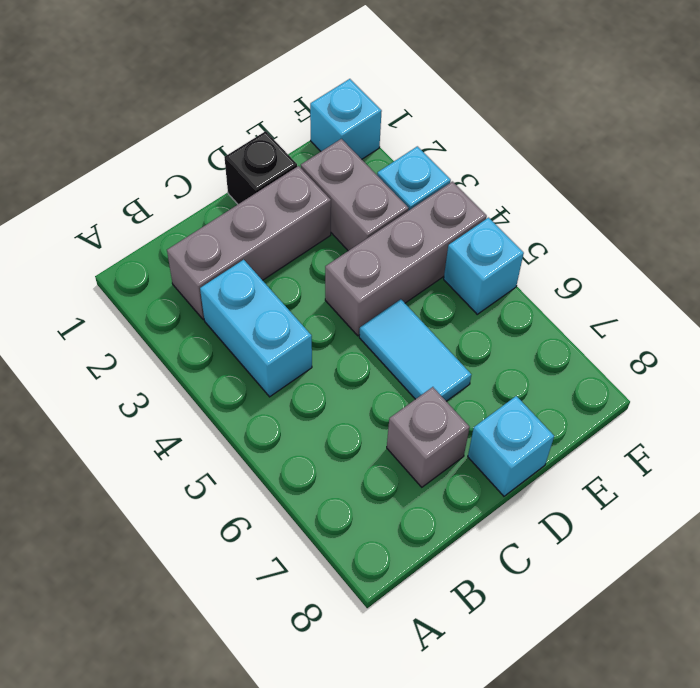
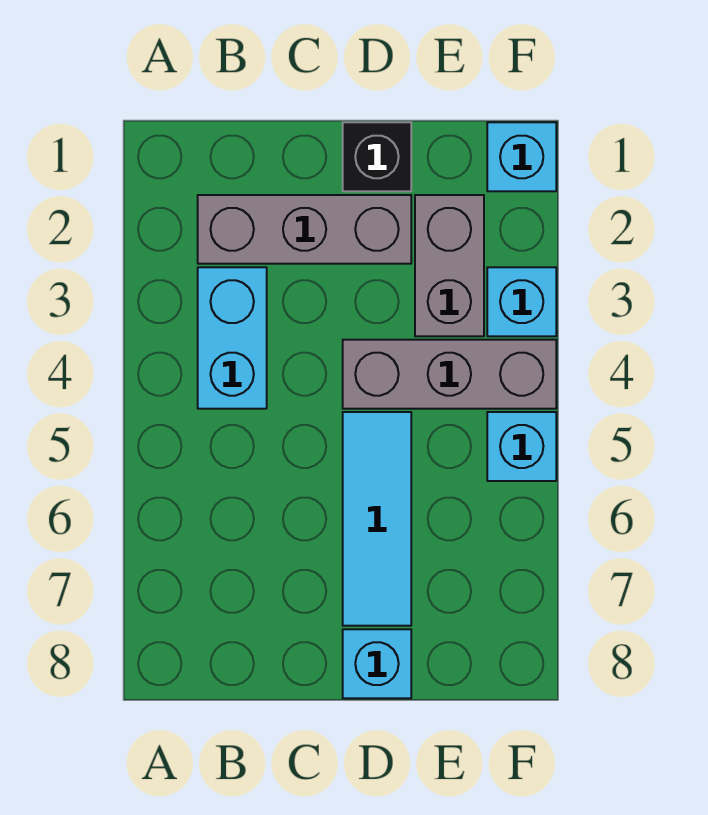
grey brick C7 level 1 -> none
cyan tile D5:D6 level 1 -> cyan tile D5:D7 level 1

